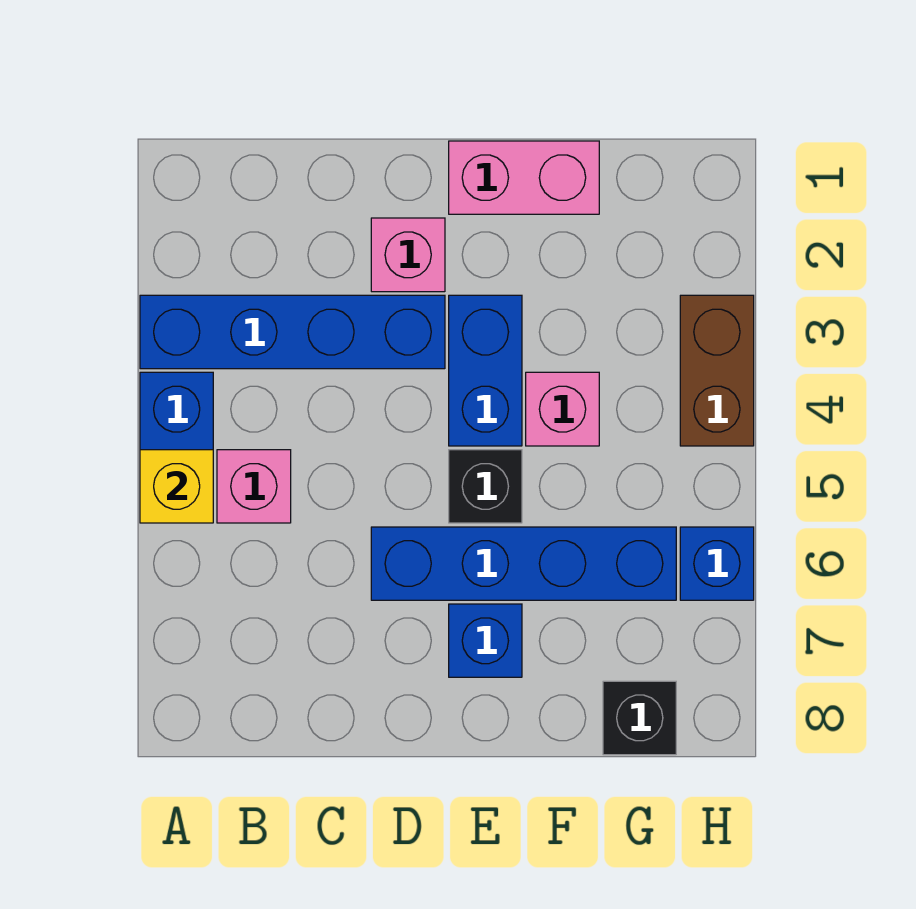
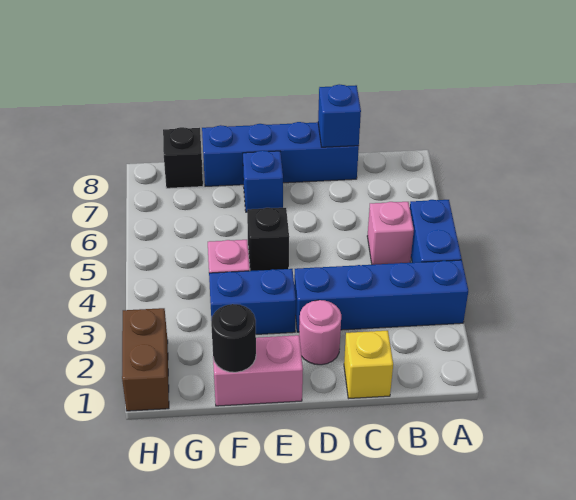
yellow brick A5 level 2 -> yellow brick C1 level 1
pink brick D2 level 1 -> pink round brick D2 level 1
blue brick D6:G6 level 1 -> blue brick C8:F8 level 1
blue brick E3:E4 level 1 -> blue brick E3:F3 level 1
none -> black round brick F1 level 2
brown brick H3:H4 level 1 -> brown brick H1:H2 level 1
blue brick H6 level 1 -> blue brick C8 level 2

